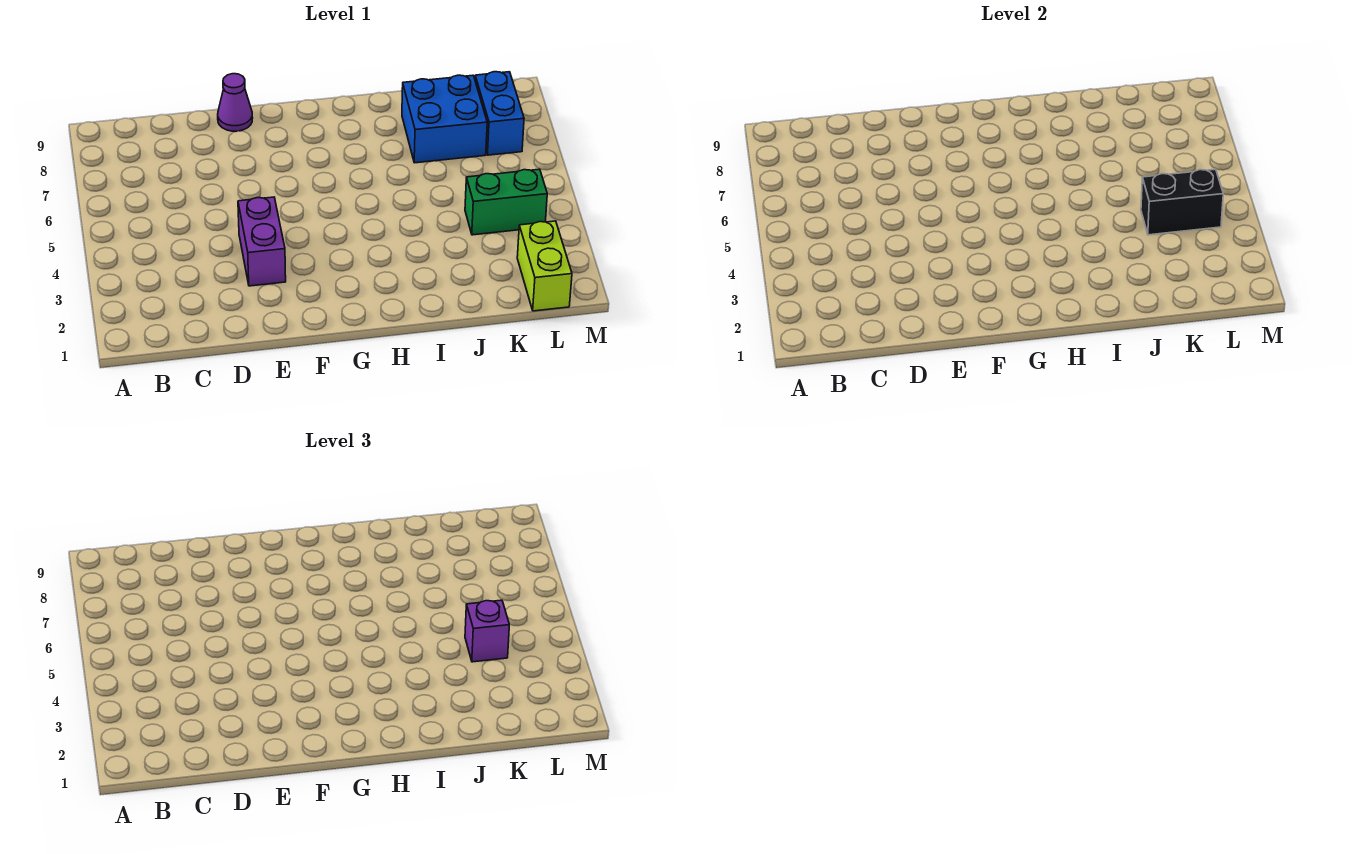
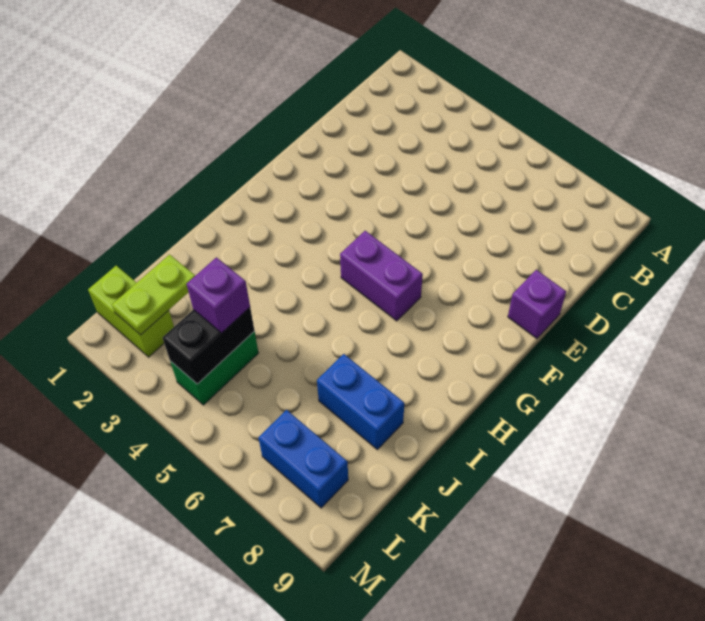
purple brick E3:E4 level 1 -> purple brick G5:G6 level 1
purple cone E9 level 1 -> purple brick E9 level 1
blue brick J7:K8 level 1 -> blue brick J7:J8 level 1
none -> lime plate K2:L2 level 2

